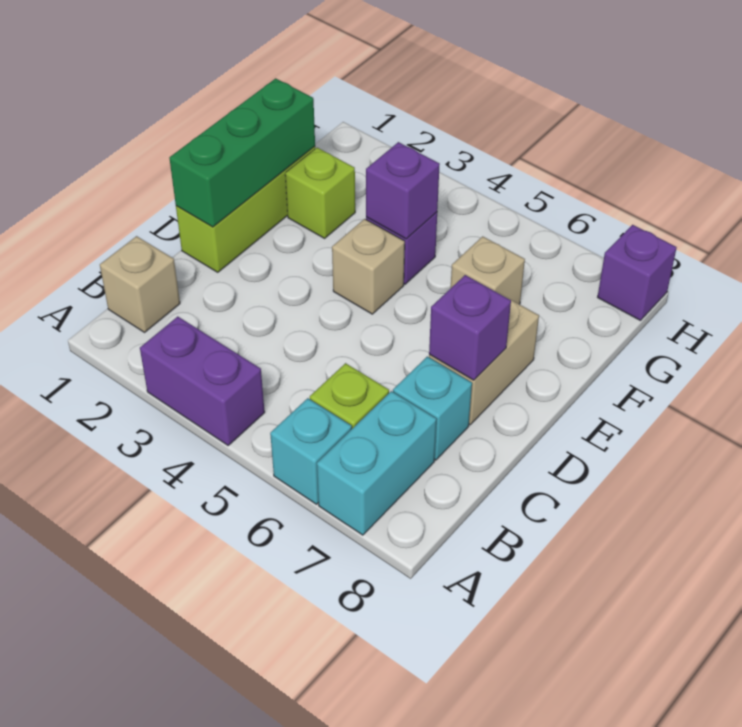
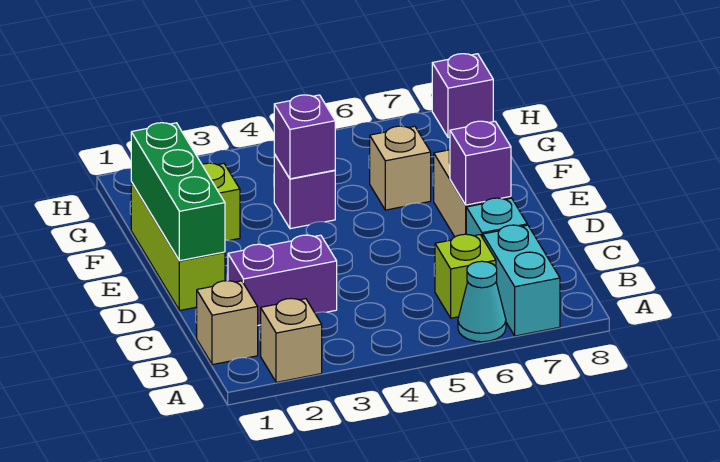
purple brick A3:A4 level 1 -> purple brick C2:C3 level 1
cyan brick A6 level 1 -> cyan cone A6 level 1
tan brick E4 level 1 -> tan brick A2 level 1

